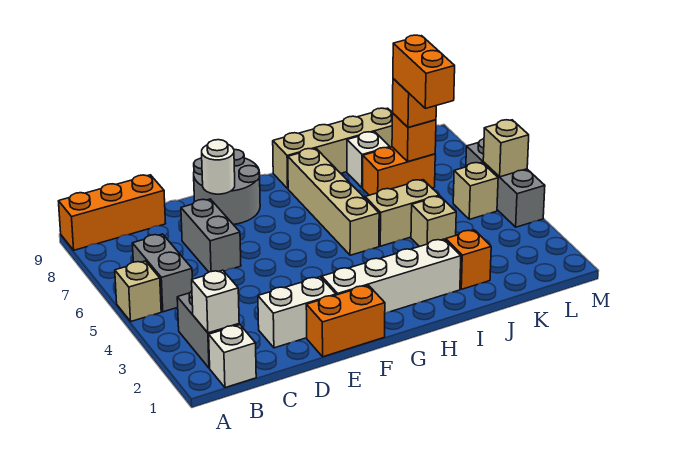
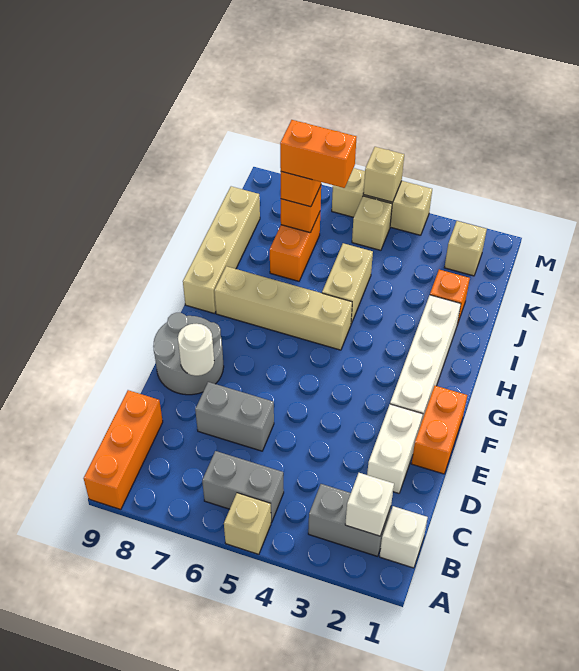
tan brick J4 level 1 -> tan brick L2 level 1
white brick J8 level 1 -> none
grey brick M4:M6 level 1 -> tan brick M4:M6 level 1

